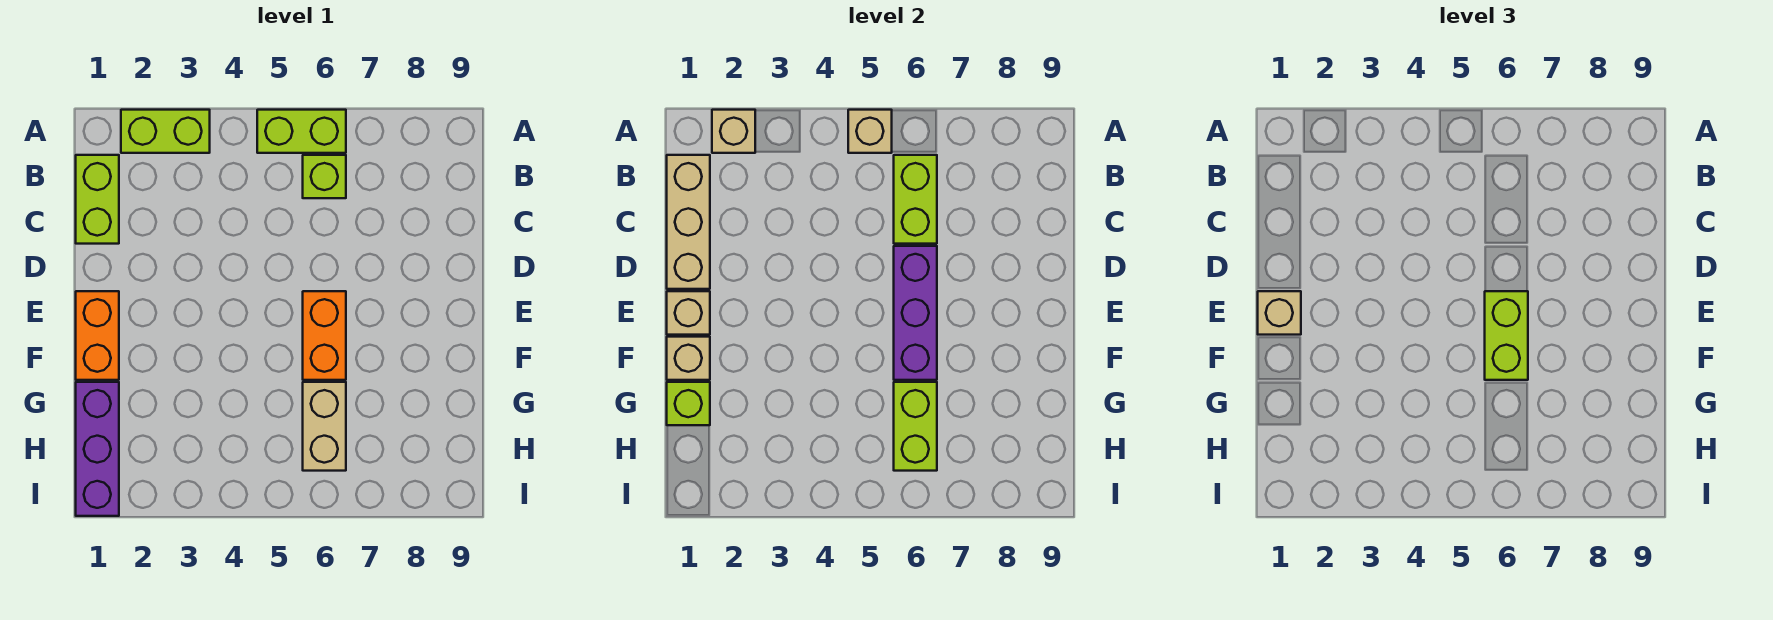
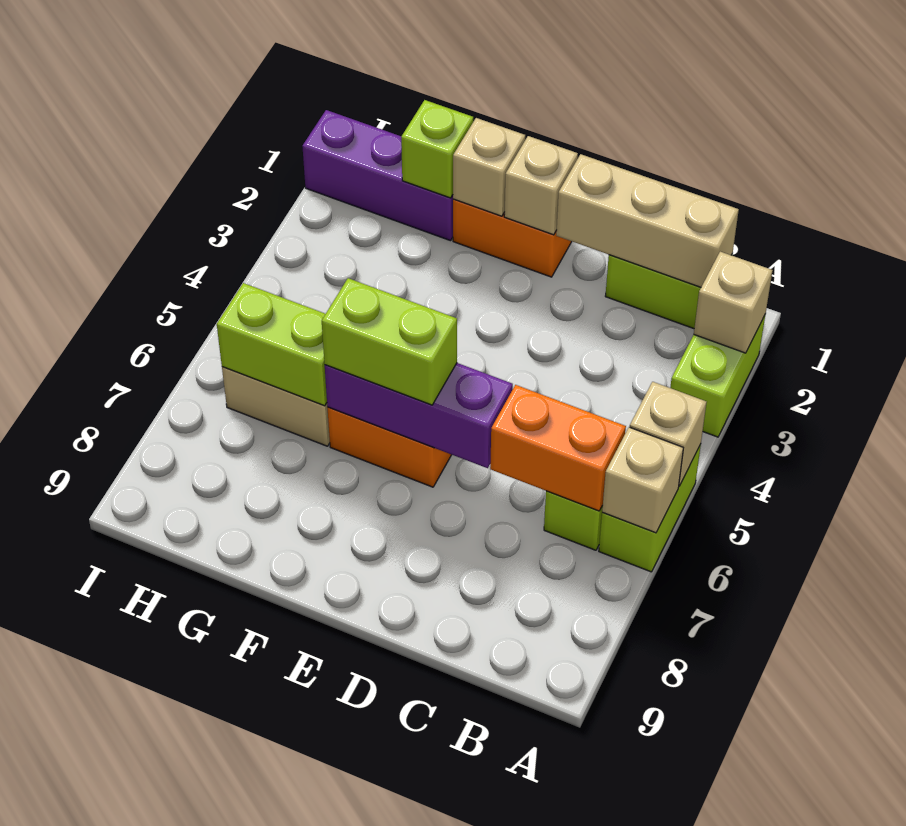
lime brick B6:C6 level 2 -> orange brick B6:C6 level 2
tan brick E1 level 3 -> tan brick A6 level 2

